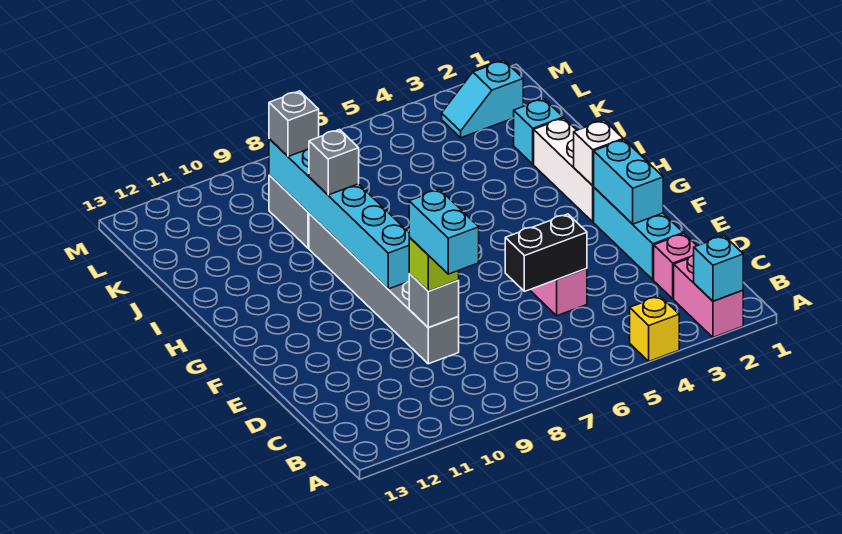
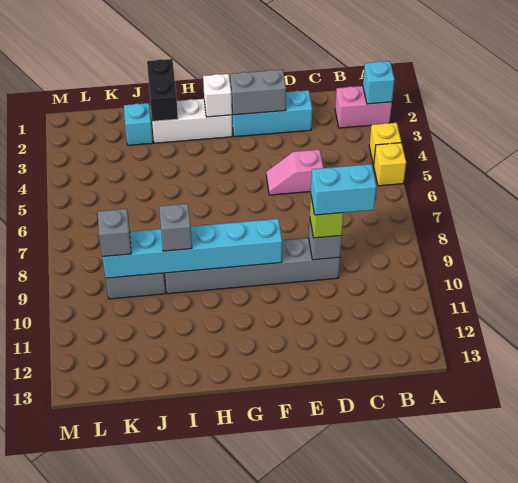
none -> yellow brick A5 level 1
pink brick C2 level 1 -> none
black brick D5:D6 level 2 -> black brick I1:I2 level 2
cyan brick E2:F2 level 2 -> grey brick E2:F2 level 2
cyan slope L2:L3 level 1 top 2 -> none

